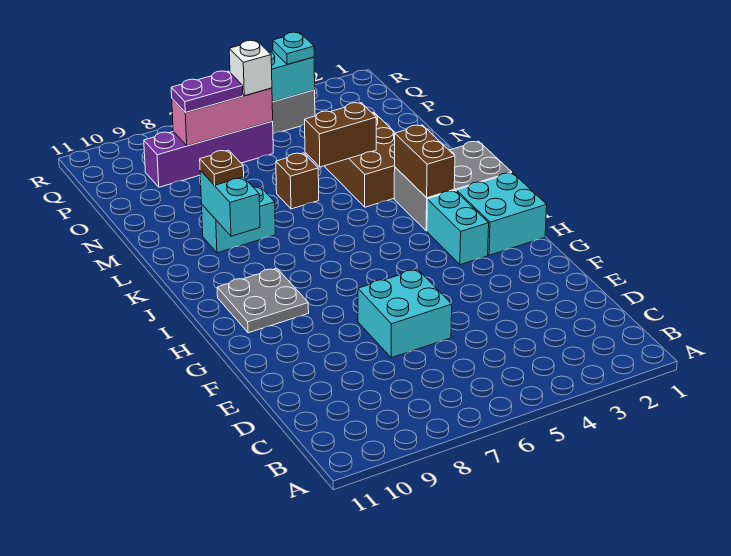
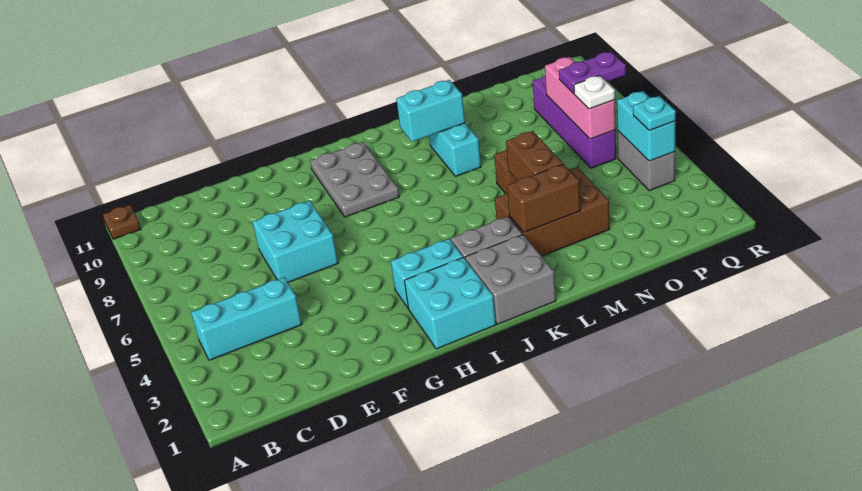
none -> cyan brick B4:D4 level 1
grey plate H9:I10 level 1 -> grey plate H8:I10 level 1
brown brick J3:K3 level 2 -> brown brick L3:M3 level 2
brown plate L9 level 3 -> brown plate A11 level 1
white brick P6 level 3 -> white plate P6 level 3
purple plate P7:P8 level 3 -> purple plate P7:Q7 level 3

